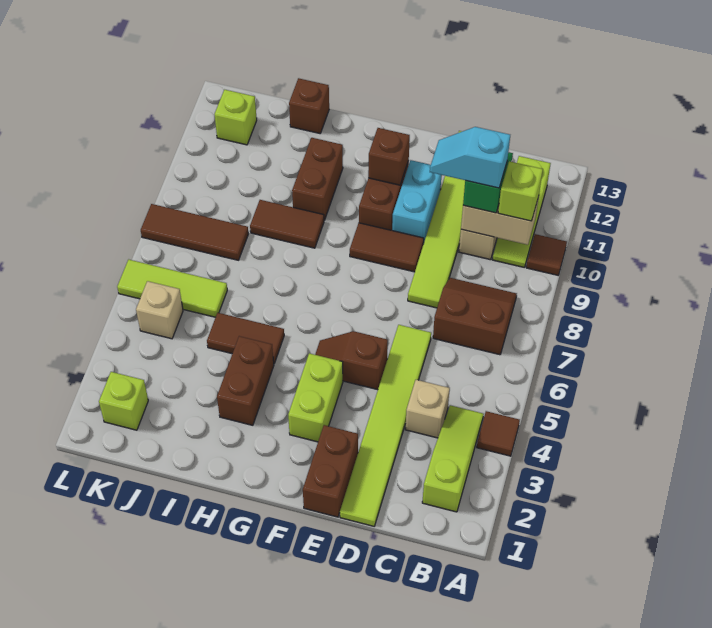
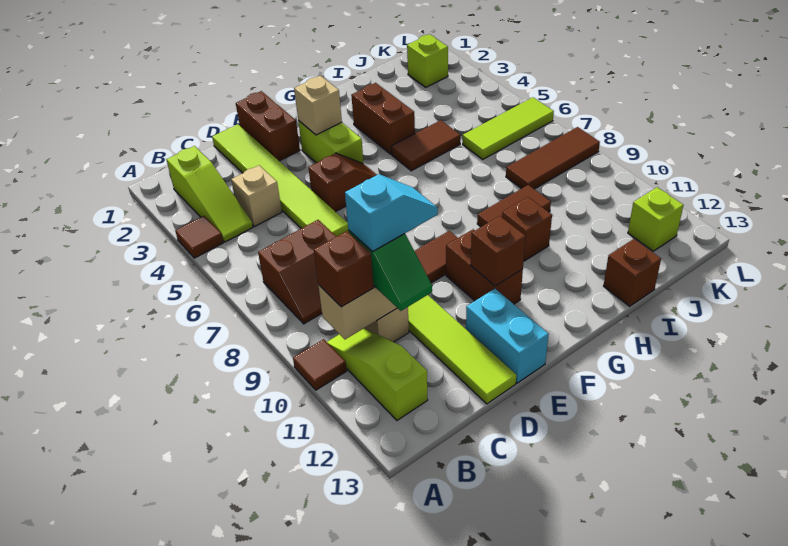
lime brick B10 level 3 -> brown brick B10 level 3
cyan brick E10:E11 level 1 -> cyan brick E12:E13 level 1
brown brick H10:H11 level 1 -> brown brick H10 level 1
tan brick K5 level 1 -> tan brick F3 level 2

